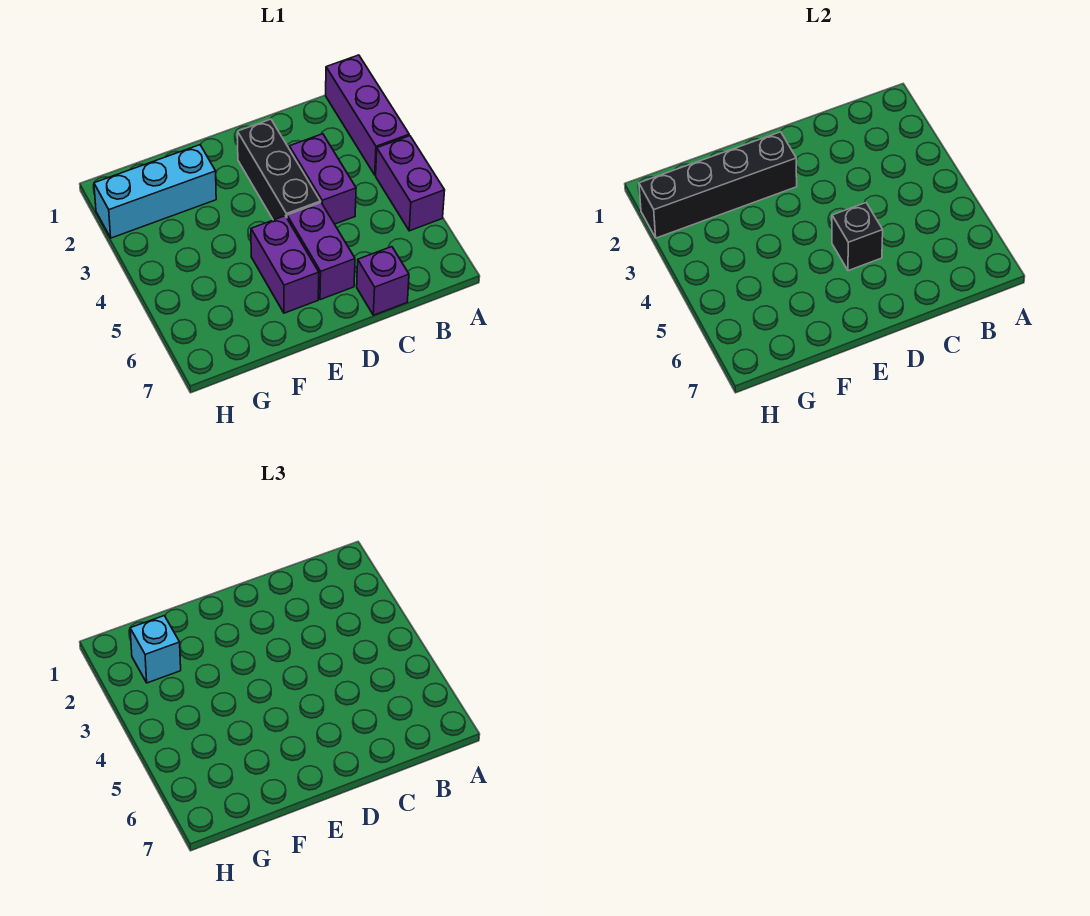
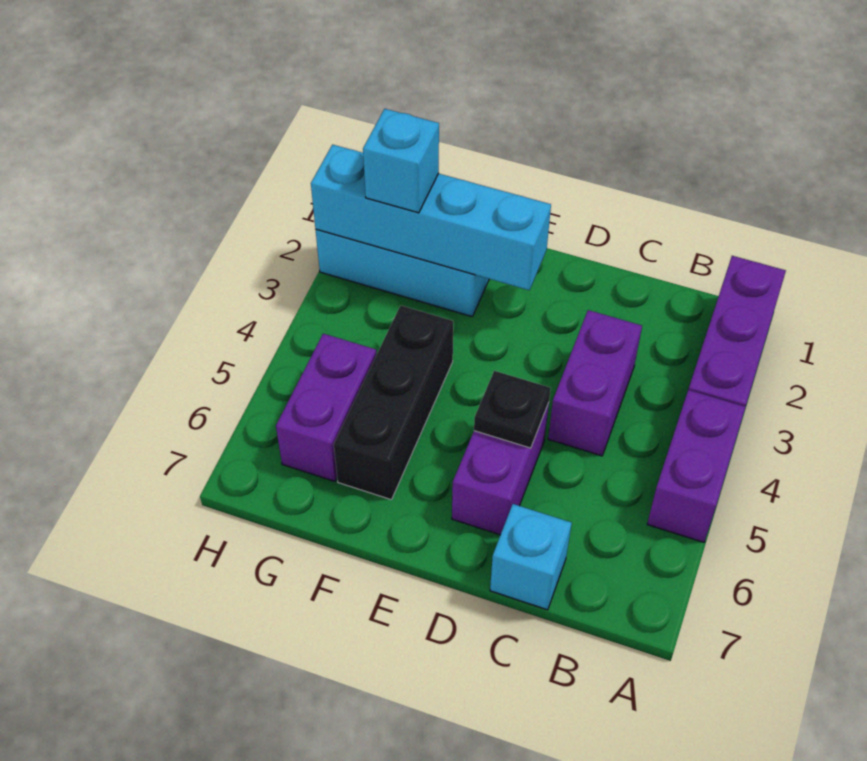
purple brick C7 level 1 -> cyan brick C7 level 1
black brick D2:D4 level 1 -> black brick F4:F6 level 1
black brick D5 level 2 -> black plate D5 level 2
black brick E2:H2 level 2 -> cyan brick E2:H2 level 2
purple brick E5:E6 level 1 -> purple brick G5:G6 level 1

